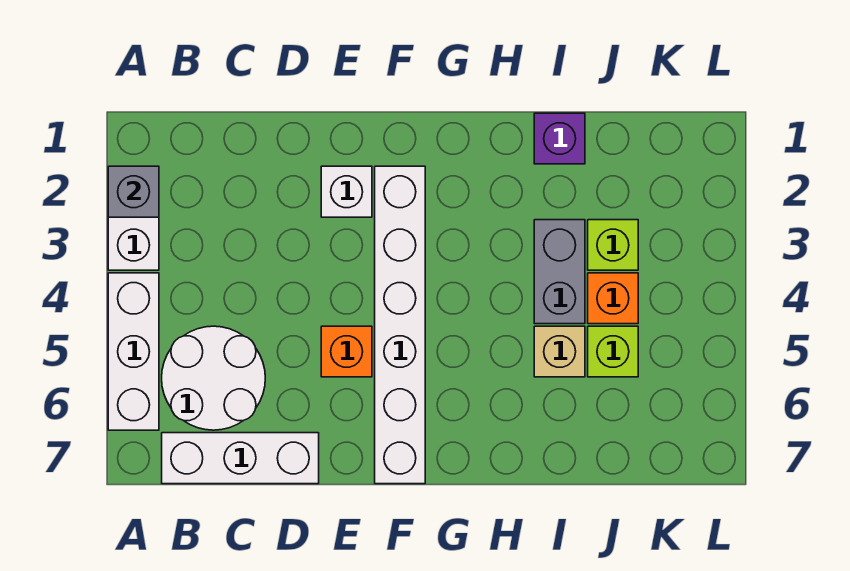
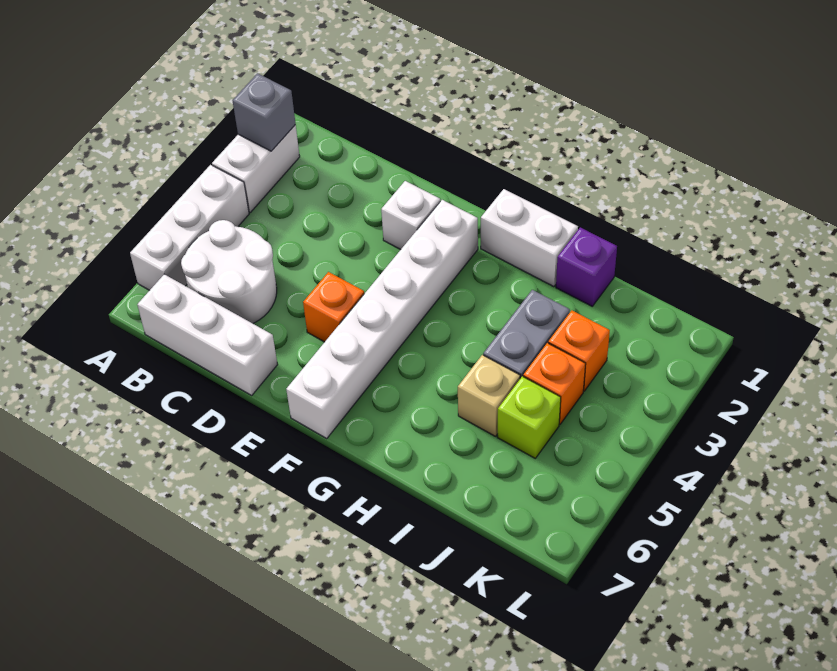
none -> white brick G1:H1 level 1
lime brick J3 level 1 -> orange brick J3 level 1

